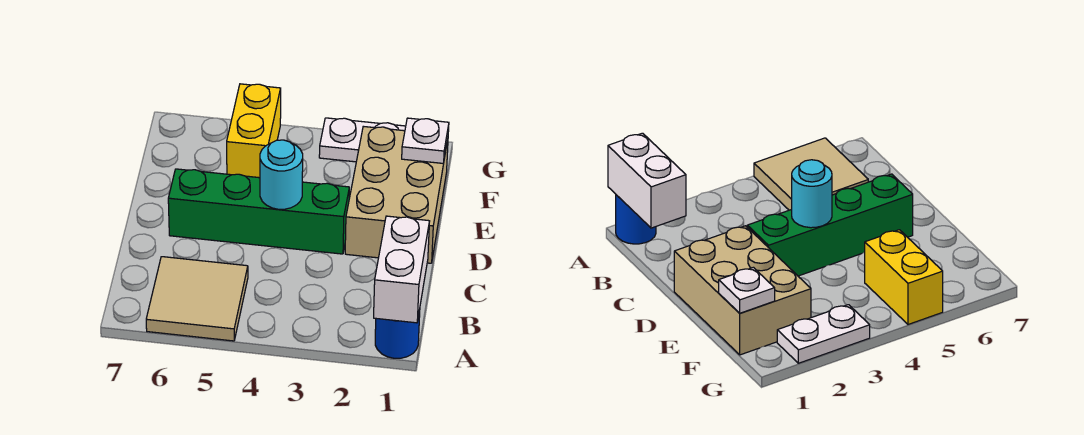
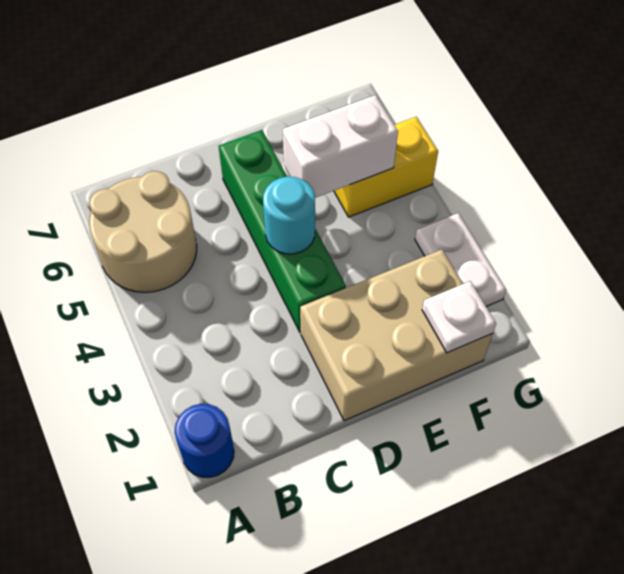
white brick A1:B1 level 2 -> white brick E5:F5 level 2
tan tile A5:B6 level 1 -> tan round brick A5:B6 level 1

